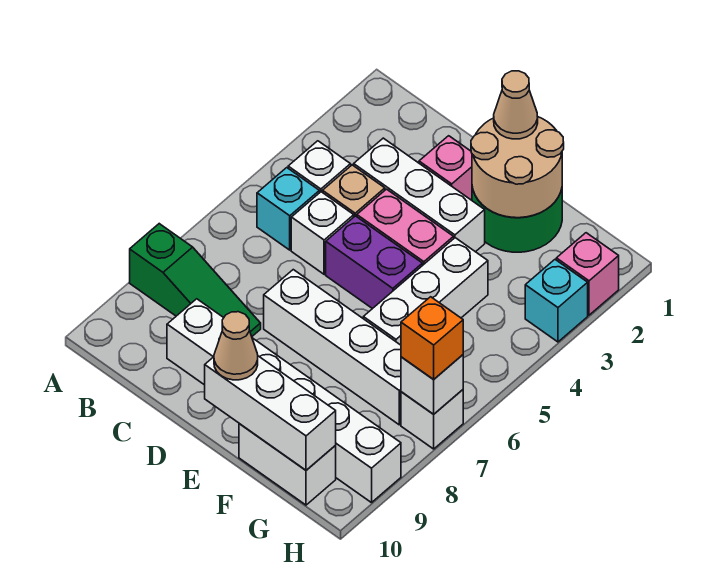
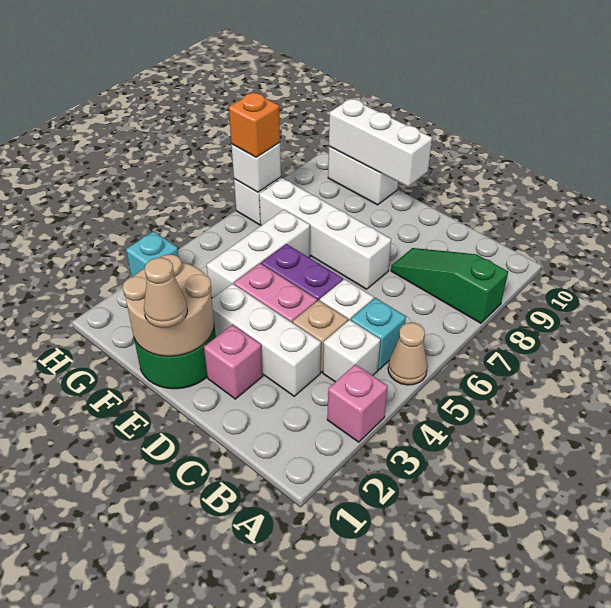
white brick C9:H9 level 1 -> none
tan cone E10 level 3 -> tan cone A5 level 1
pink brick H2 level 1 -> pink brick A3 level 1

